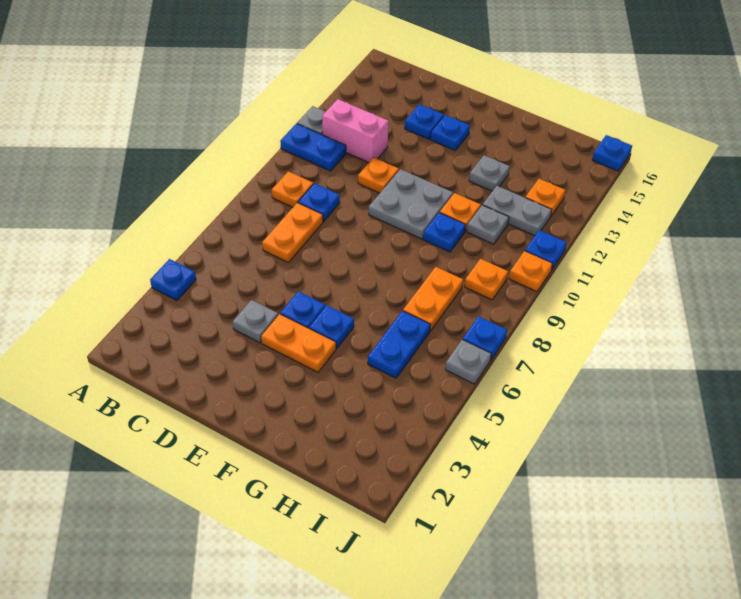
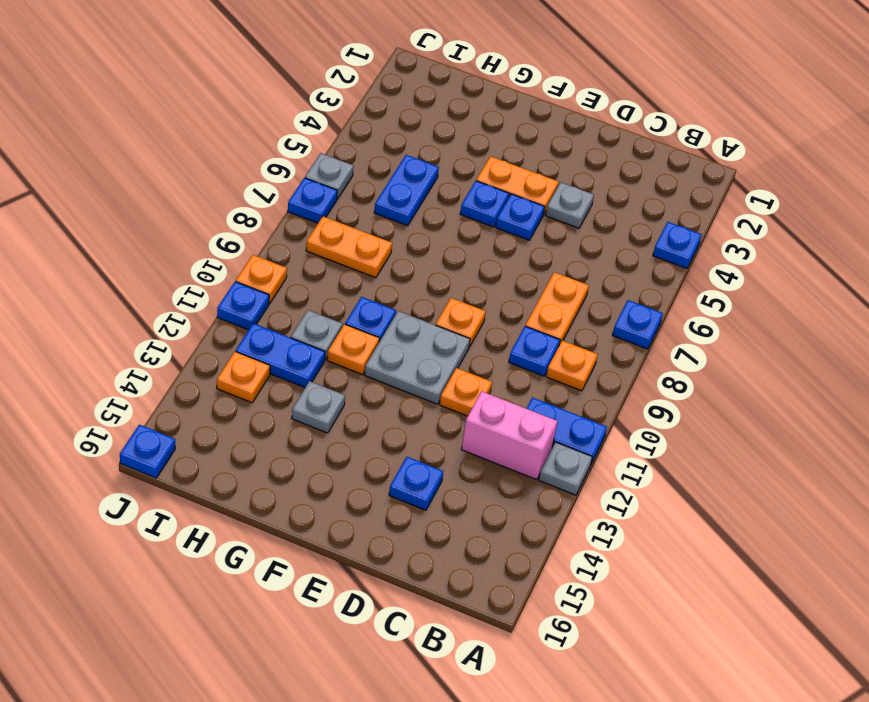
blue plate E14 level 1 -> blue plate A7 level 1
orange plate H7:H8 level 1 -> orange plate H8:I8 level 1
grey plate H12:I12 level 1 -> blue plate H12:I12 level 1
orange plate I9 level 1 -> orange plate E9 level 1

